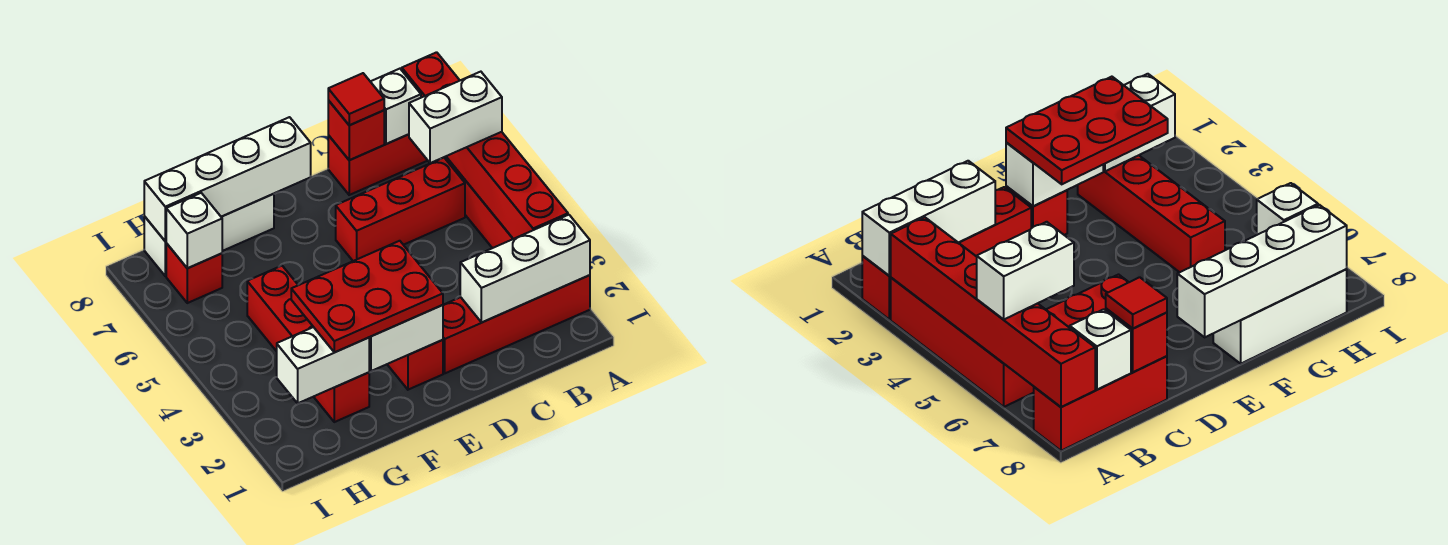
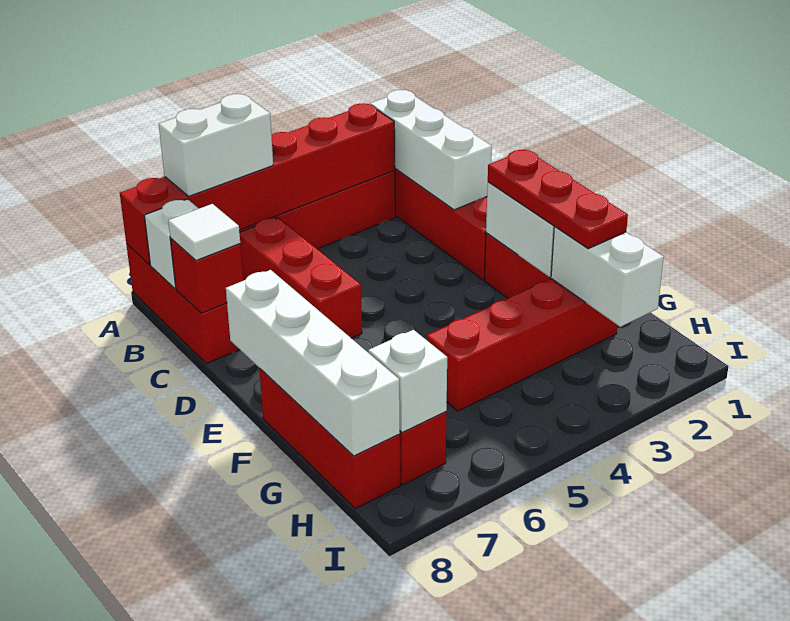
white brick A6:B6 level 3 -> white brick A6:A7 level 3
red tile C8 level 3 -> white tile C8 level 3
red plate E2:G3 level 3 -> red plate E2:G2 level 3
white brick F8:H8 level 1 -> red brick F8:H8 level 1

